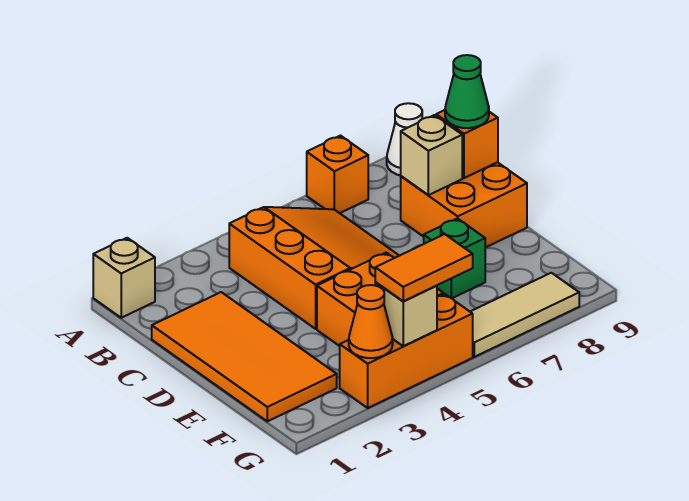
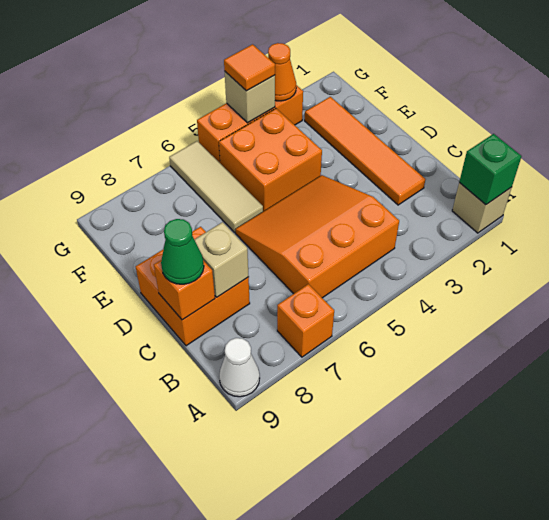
orange slope B4:D6 level 1 top 4 -> orange slope B4:D6 level 1 top B
orange tile C1:F2 level 1 -> orange tile C2:F2 level 1
green brick E7 level 1 -> green brick A1 level 2
orange tile G4:G5 level 3 -> orange tile G4 level 3
tan tile G6:G8 level 1 -> tan tile E6:G6 level 1

